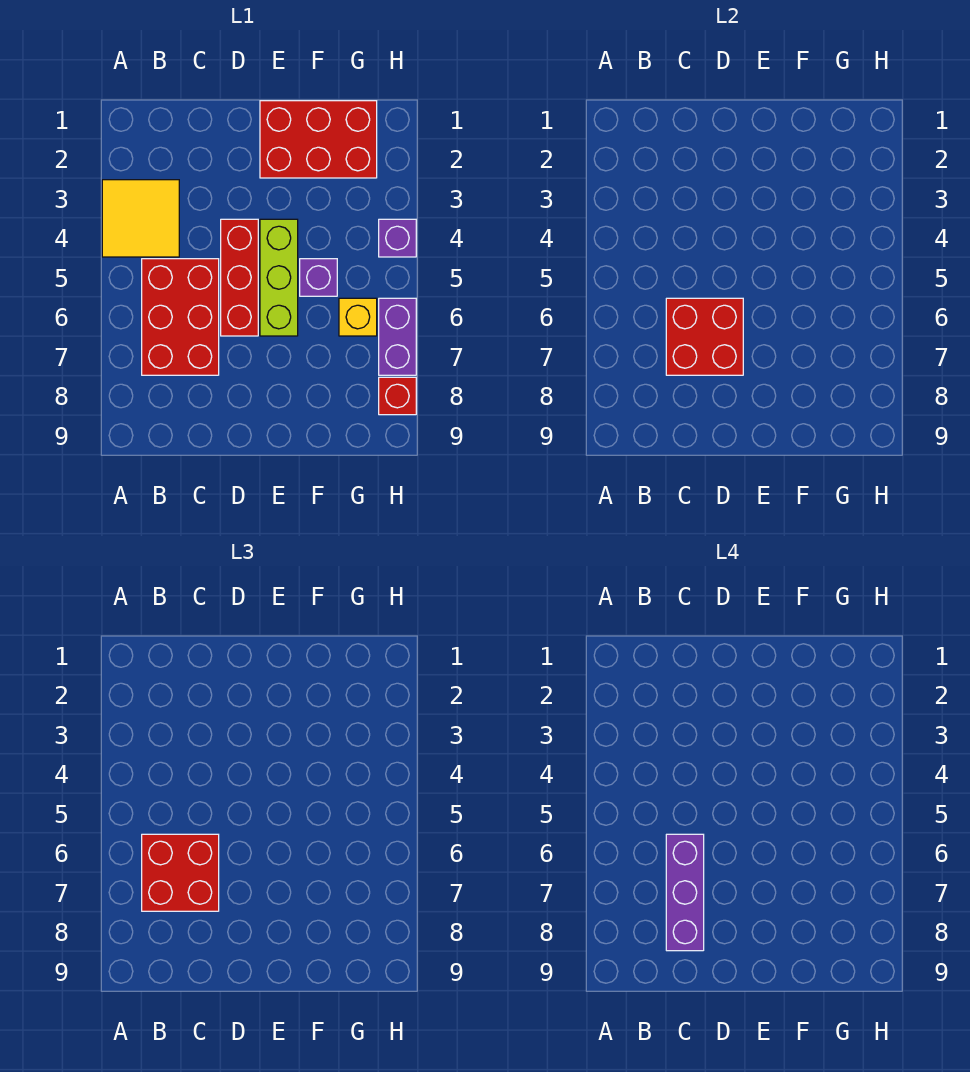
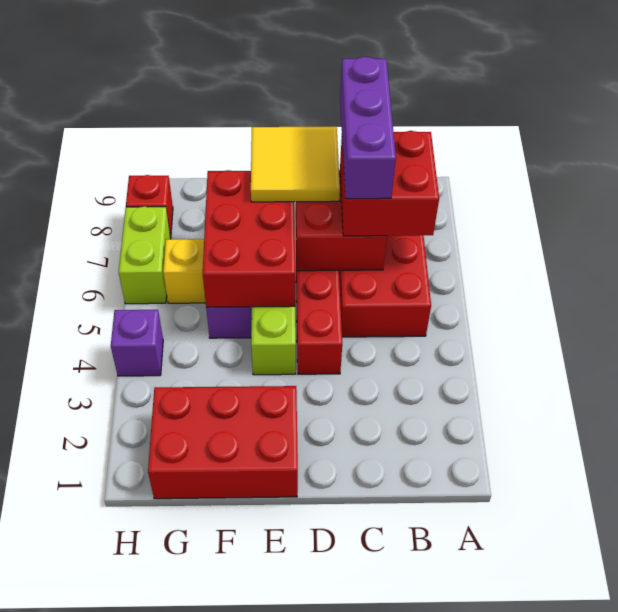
yellow tile A3:B4 level 1 -> yellow tile D7:E8 level 3
none -> red brick E5:F7 level 2
purple brick H6:H7 level 1 -> lime brick H6:H7 level 1

